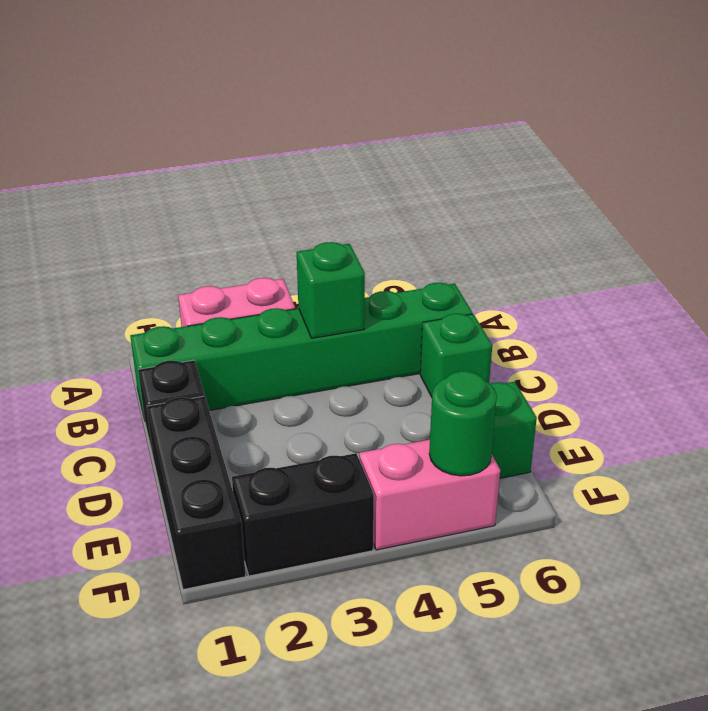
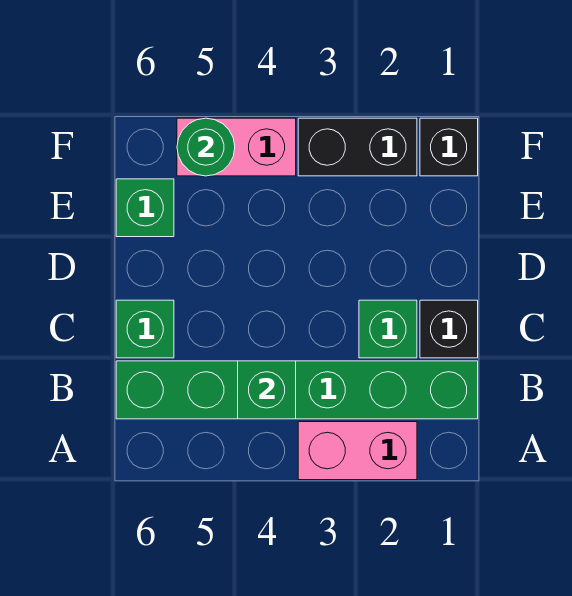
none -> green brick C2 level 1
black brick D1:F1 level 1 -> black brick F1 level 1

